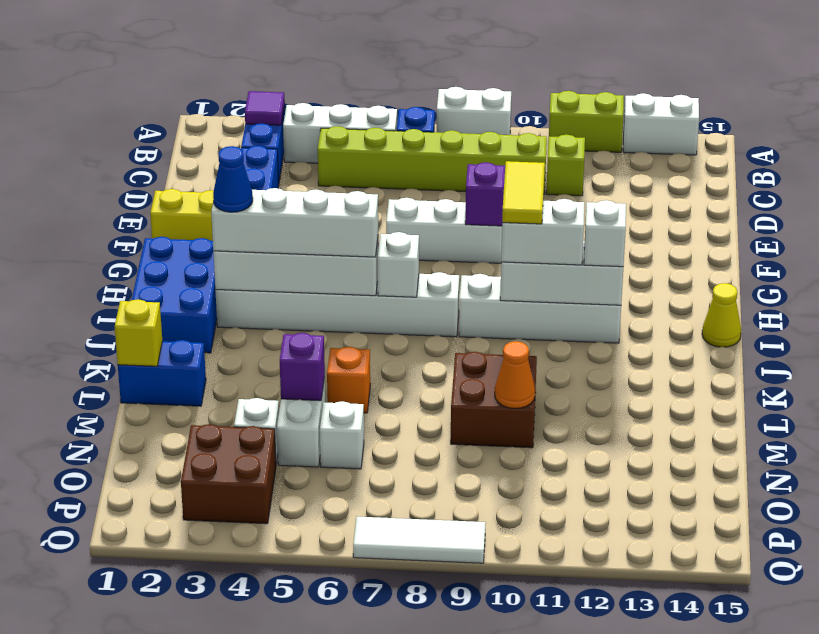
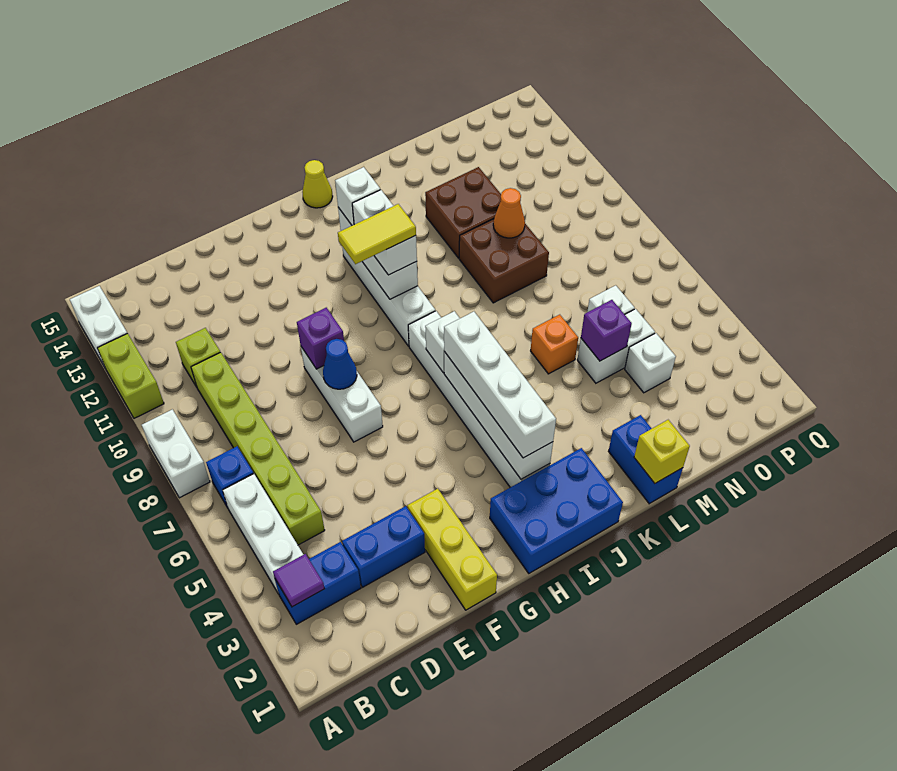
blue cone I3 level 4 -> blue cone F8 level 2
brown brick O3:P4 level 1 -> brown brick L11:M12 level 1
white tile Q7:Q9 level 1 -> none

